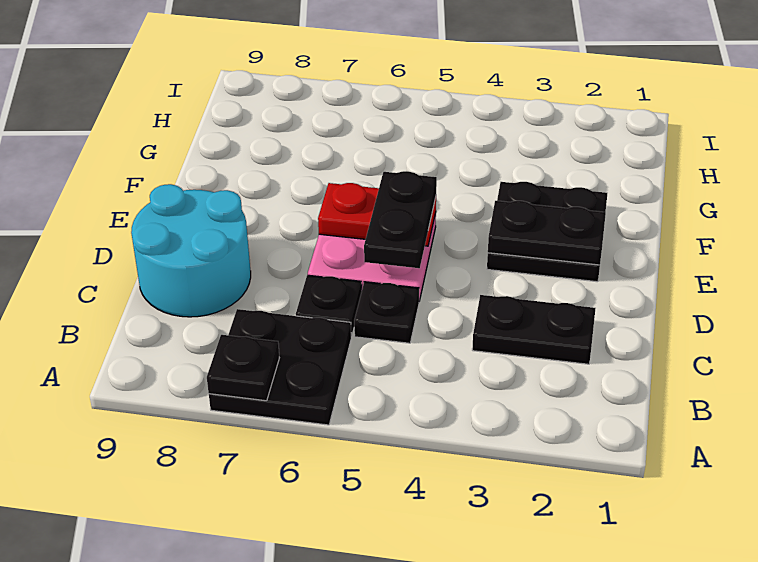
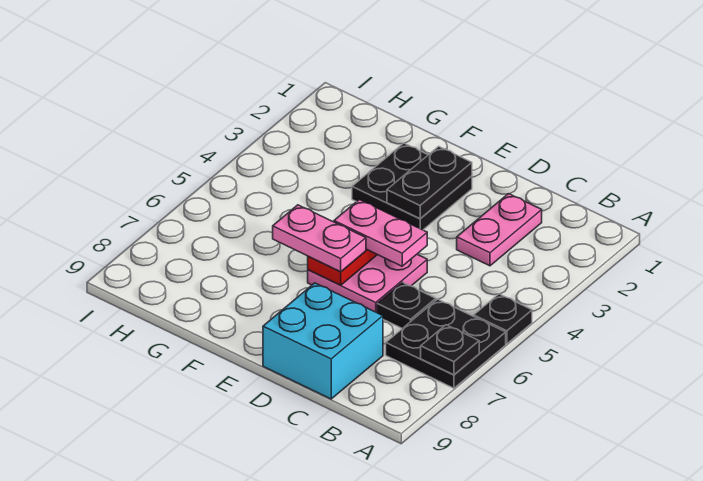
black plate C2:C3 level 1 -> pink plate C2:C3 level 1
black plate C5 level 1 -> black plate A5 level 1
cyan round brick C8:D9 level 1 -> cyan brick C8:D9 level 1
black plate D5:E5 level 3 -> pink plate D5:E5 level 3
none -> pink plate E6:F6 level 3

